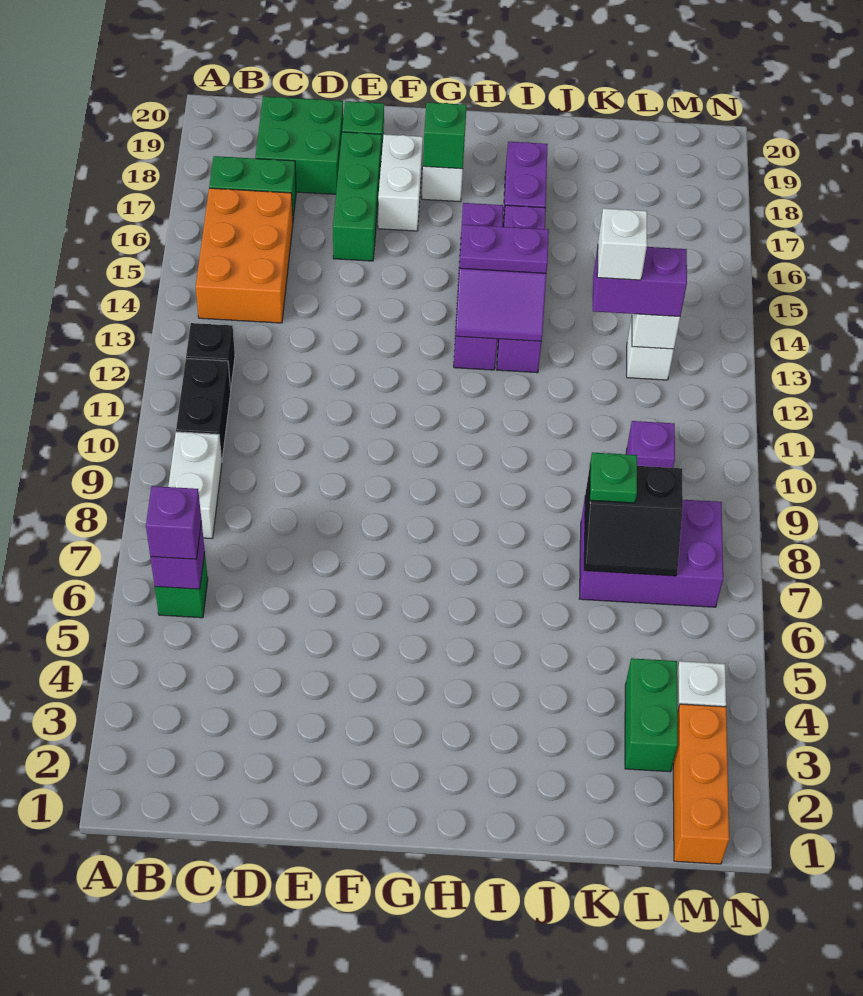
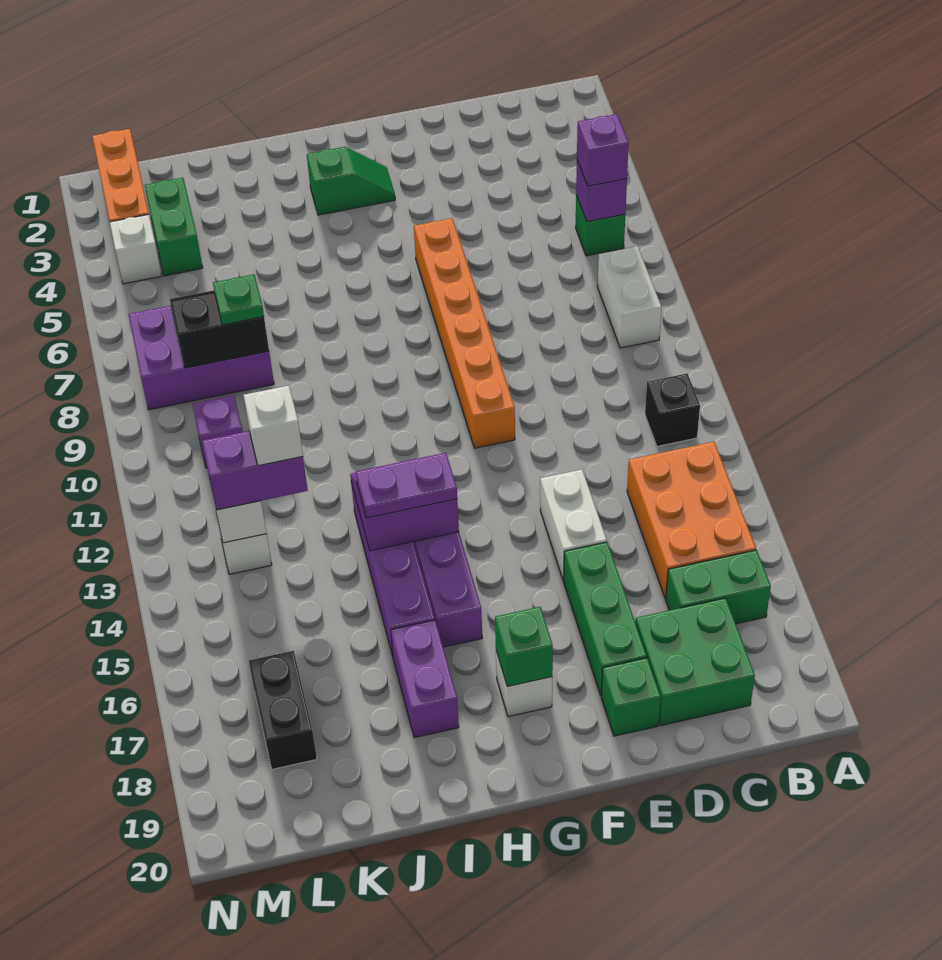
black brick B10:B11 level 1 -> black brick L17:L18 level 1
none -> orange brick F6:F11 level 1
white brick F17:F18 level 1 -> white brick E14:E15 level 1
none -> green slope G3:H3 level 1 top H

